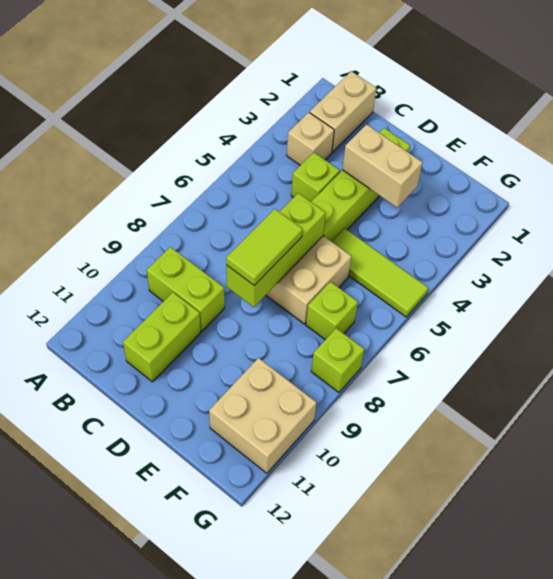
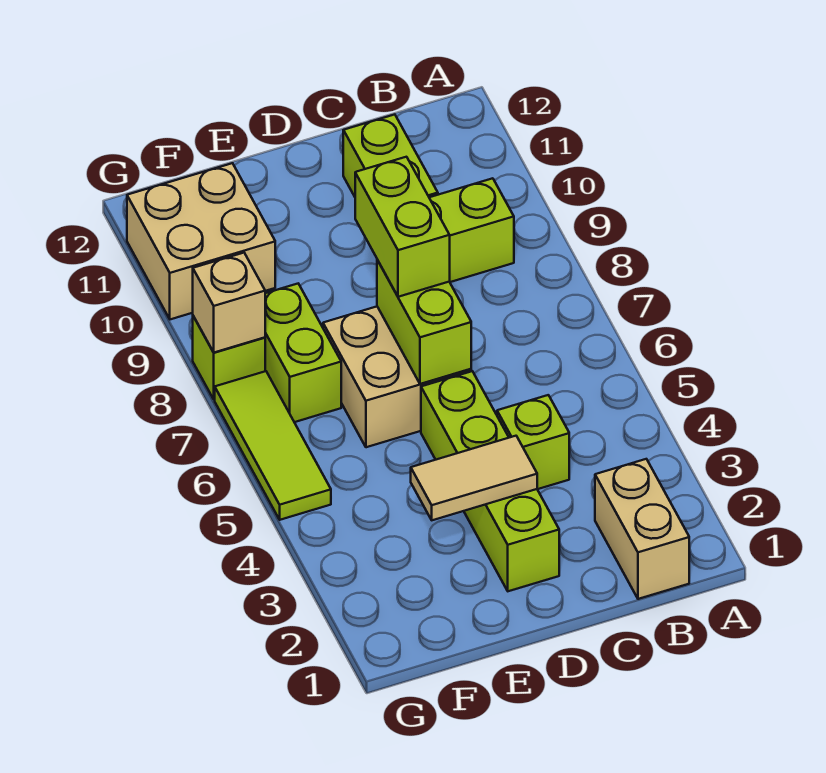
tan brick B3 level 1 -> tan brick G8 level 2
tan brick D3:E3 level 2 -> tan tile D3:E3 level 2
lime brick D6:D8 level 2 -> lime brick D6:D7 level 2
lime tile D7:D8 level 3 -> lime brick D7:D8 level 3
lime tile E5:G5 level 1 -> lime tile G5:G7 level 1
lime brick F7 level 1 -> lime brick F7:F8 level 1

